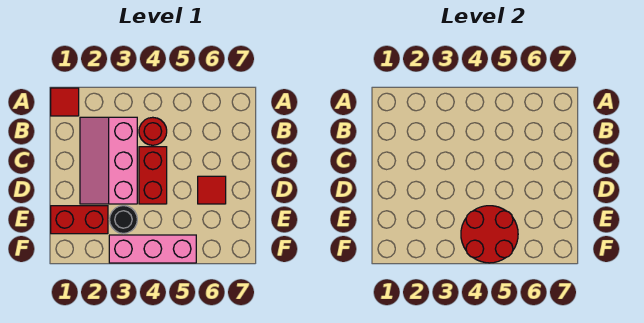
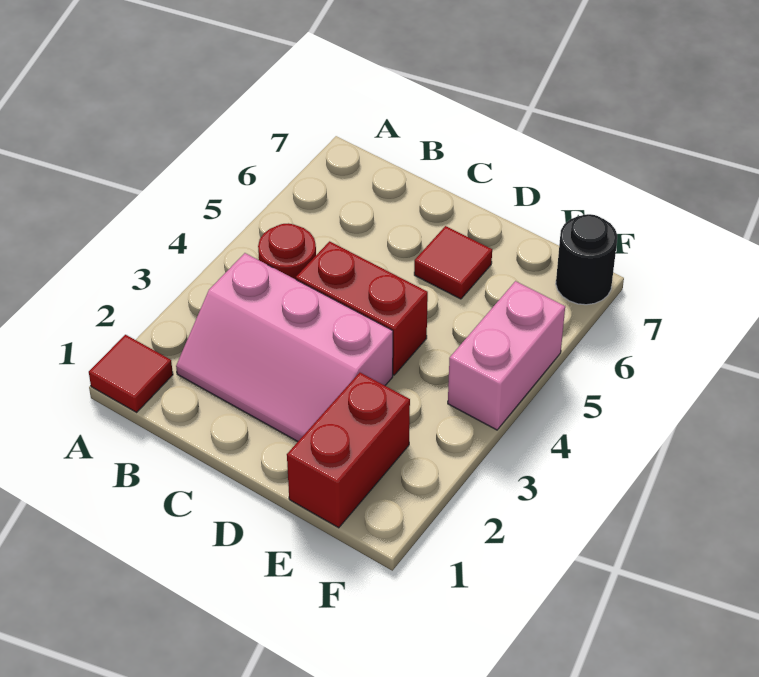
black round brick E3 level 1 -> black round brick F7 level 1
red round brick E4:F5 level 2 -> none
pink brick F3:F5 level 1 -> pink brick F4:F5 level 1

